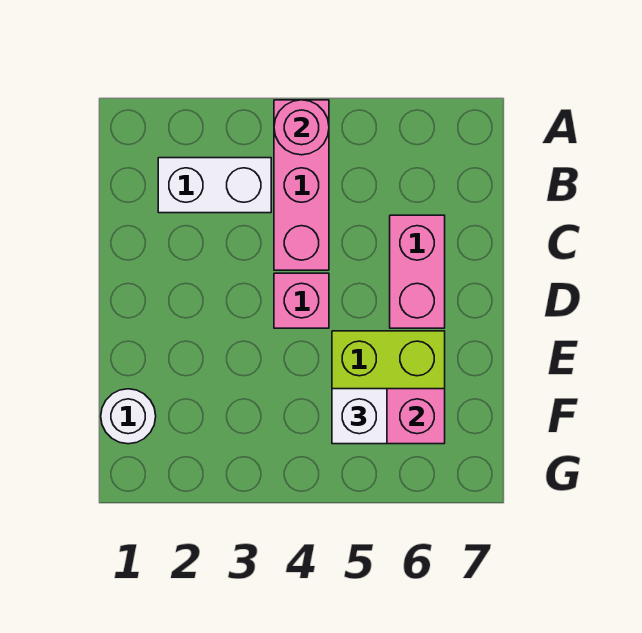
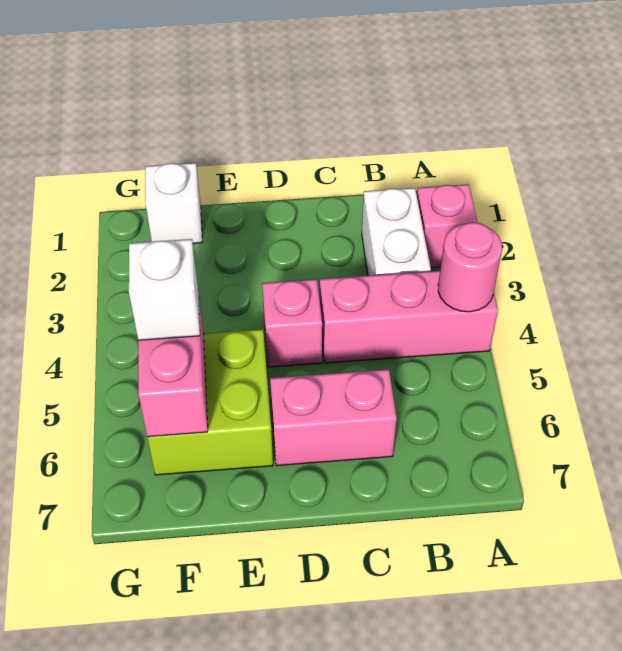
none -> pink brick A2 level 1
white round brick F1 level 1 -> white brick F1 level 1

